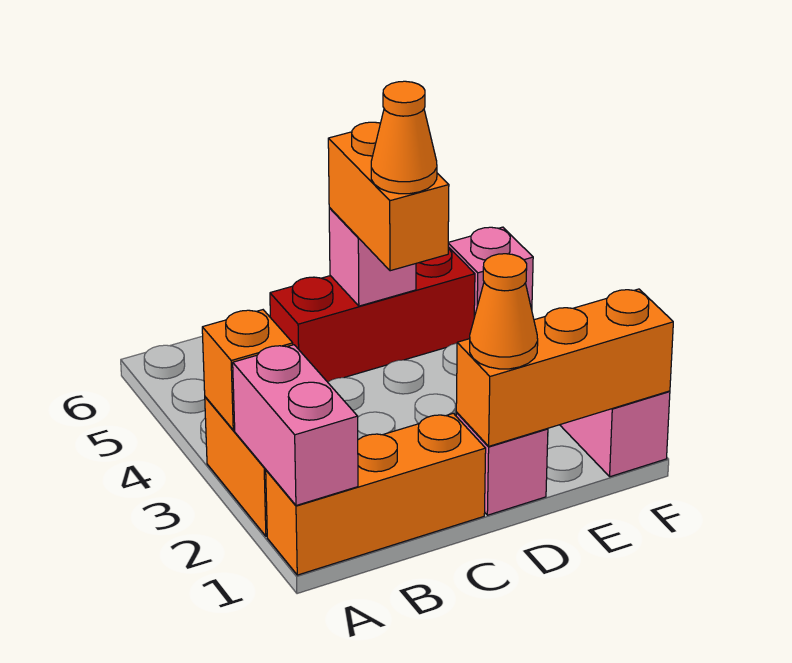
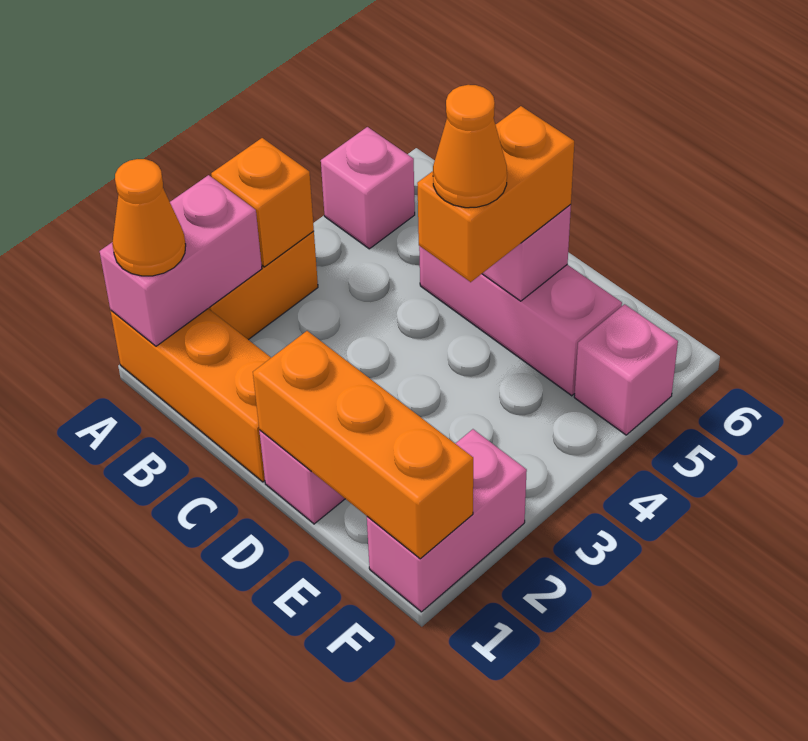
none -> pink brick A5 level 1
red brick C5:E5 level 1 -> pink brick C5:E5 level 1
orange cone D1 level 3 -> orange cone A1 level 3

